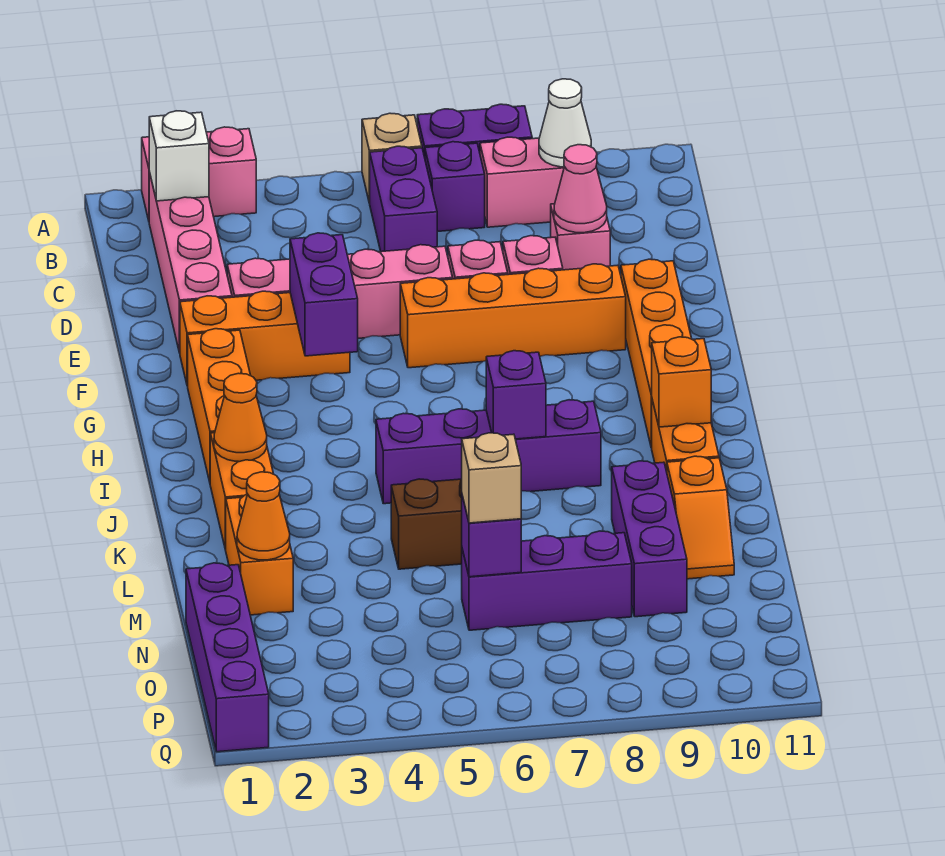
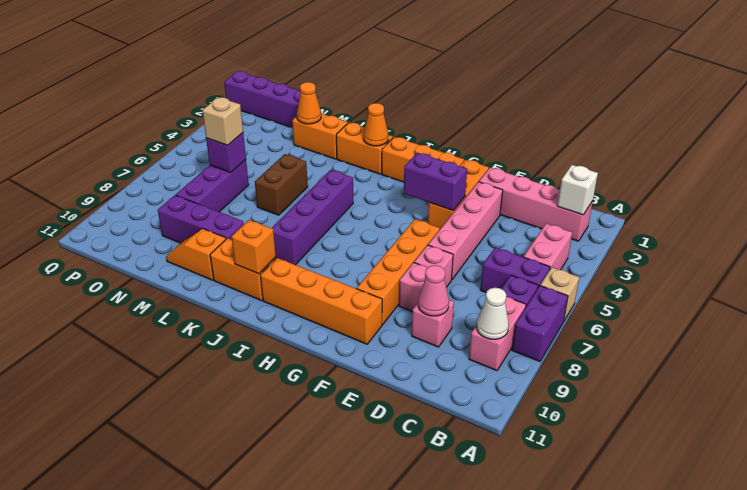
pink brick A2:A3 level 1 -> pink brick B4:B5 level 1
purple brick J7 level 2 -> none

